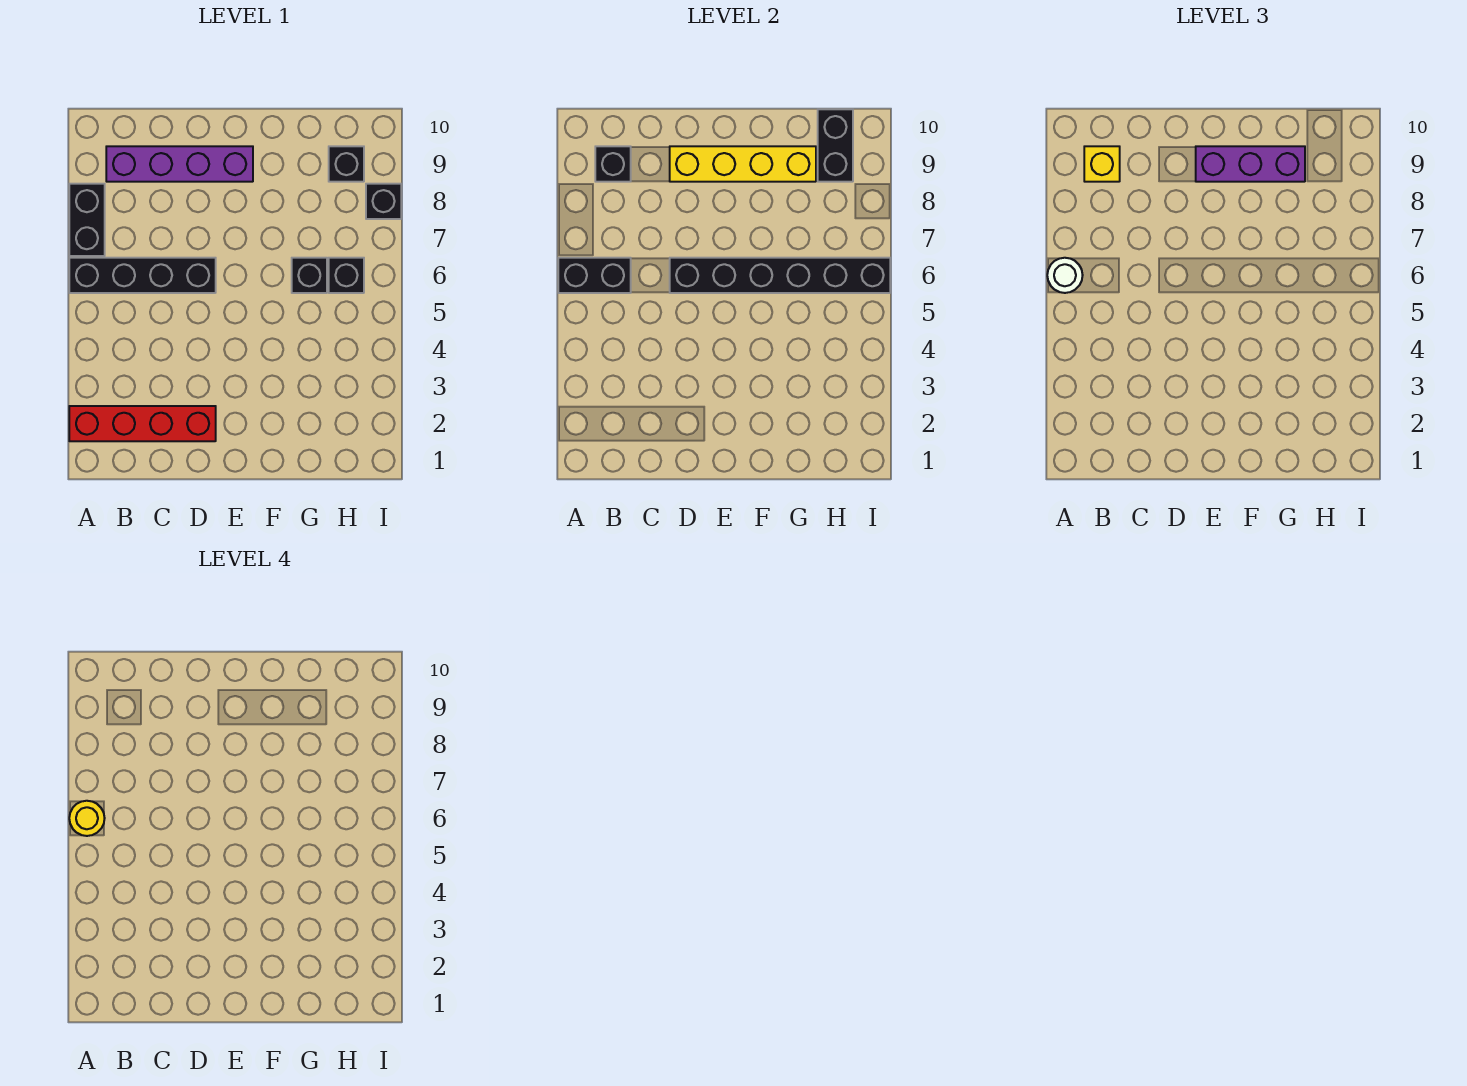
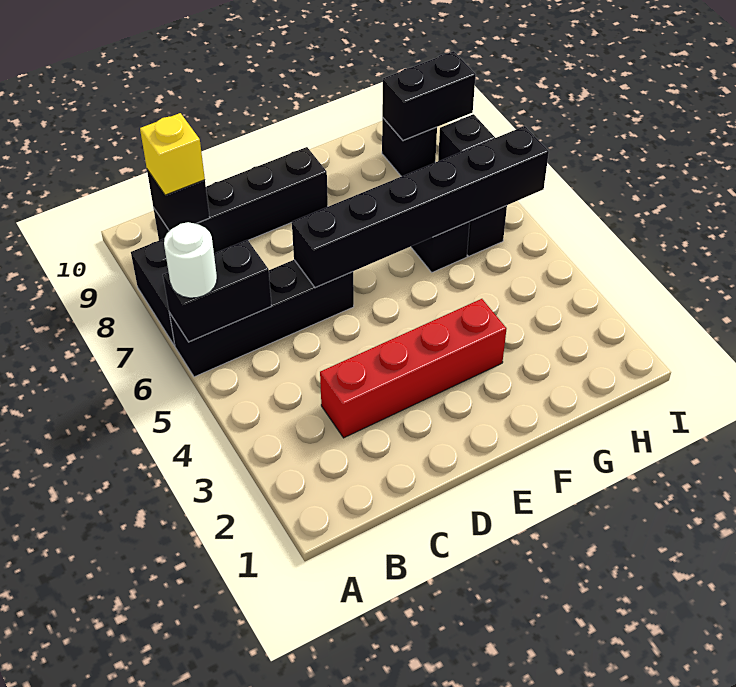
red brick A2:D2 level 1 -> red brick C3:F3 level 1
yellow round brick A6 level 4 -> none
purple brick B9:E9 level 1 -> black brick B9:E9 level 1
yellow brick D9:G9 level 2 -> none
purple brick E9:G9 level 3 -> none
black brick H9:H10 level 2 -> black brick H9:I9 level 2

